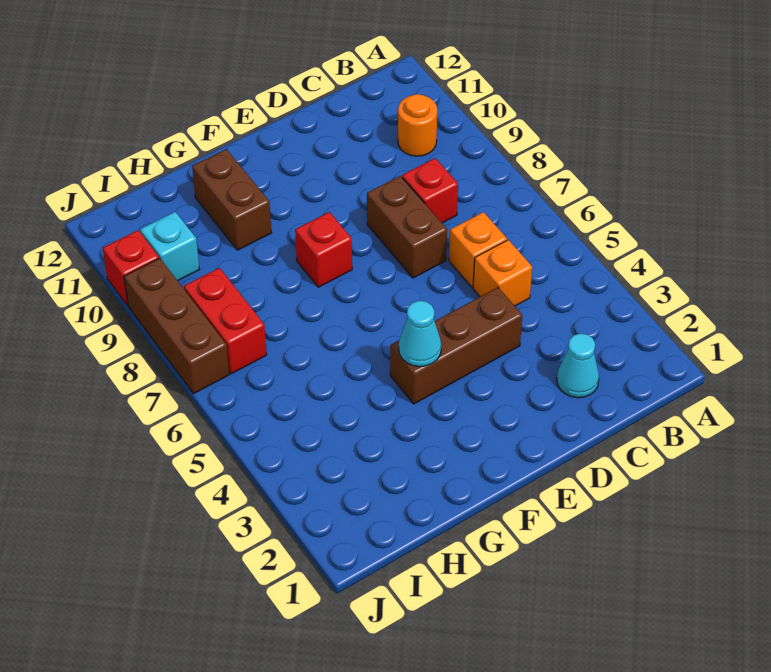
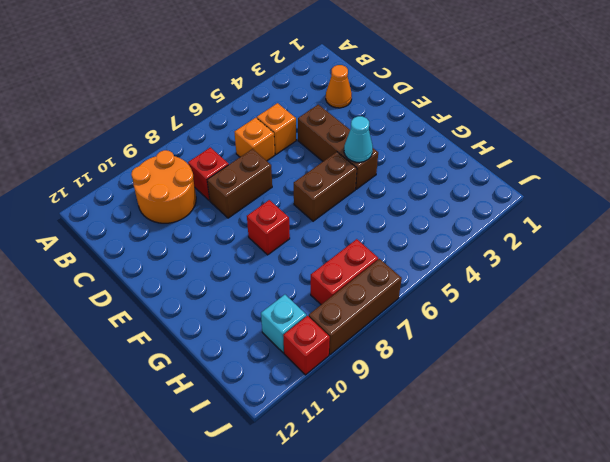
orange round brick B10 level 1 -> orange round brick B9:C10 level 1
cyan cone C2 level 1 -> orange cone C2 level 1
brown brick G10:G11 level 1 -> brown brick F5:F6 level 1

